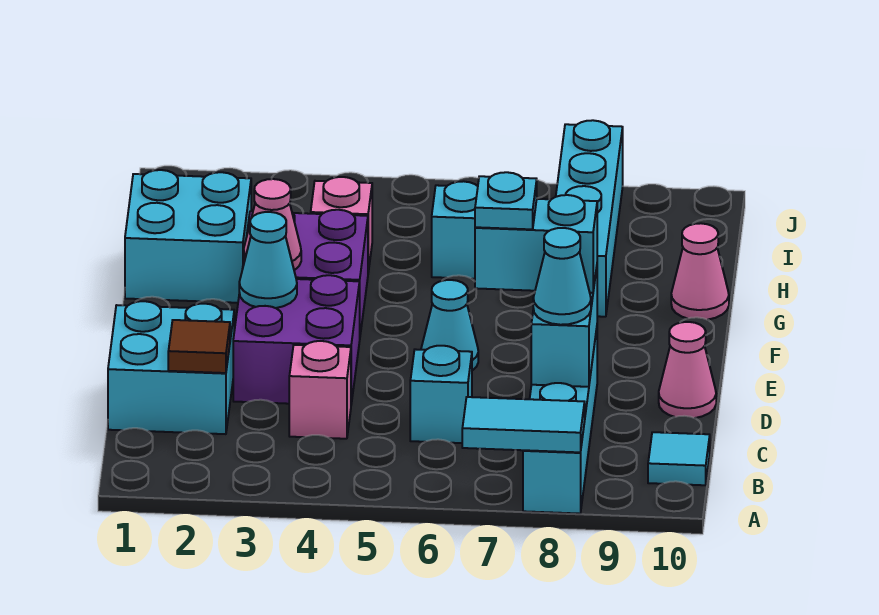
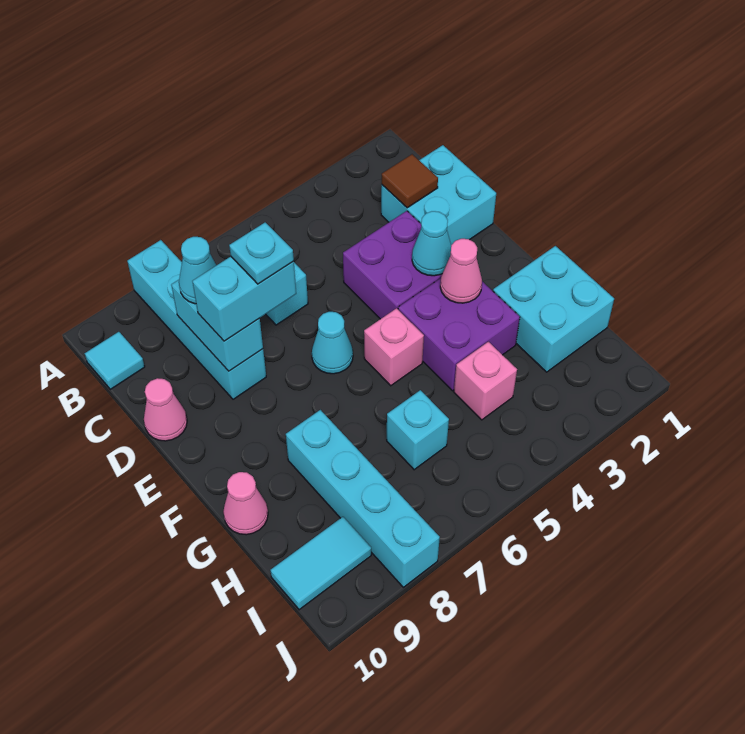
cyan tile A7:A8 level 2 -> cyan tile I9:I10 level 1
pink brick C4 level 1 -> pink brick F5 level 1

